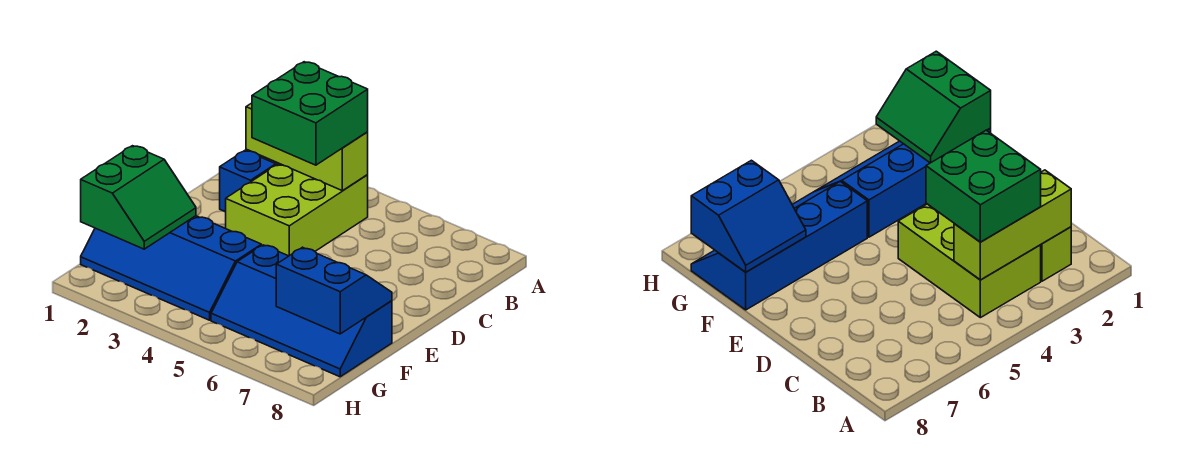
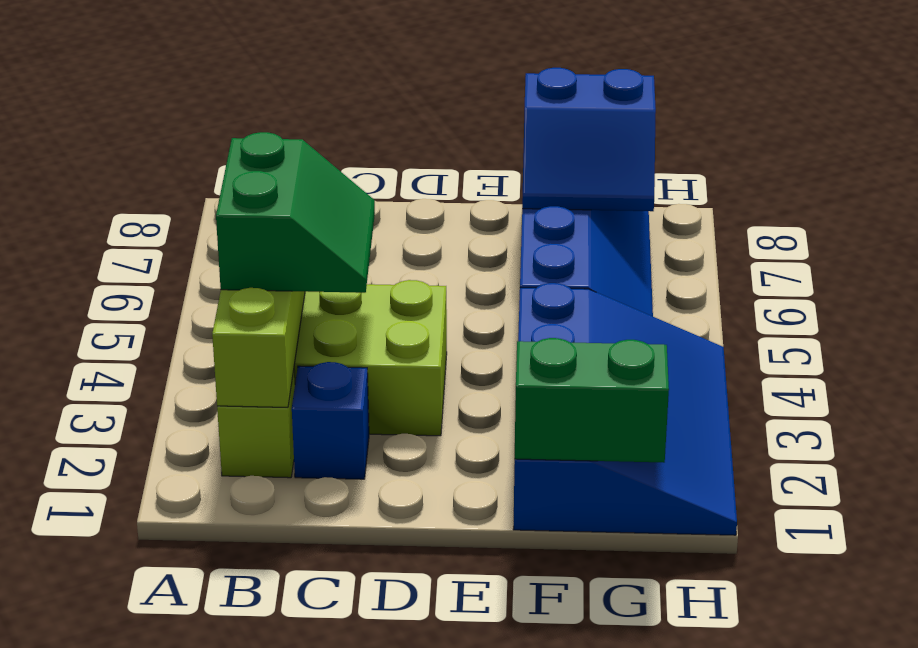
green brick B3:C4 level 3 -> green slope B3:C4 level 3 top B
blue slope F1:G4 level 1 top F -> blue slope F1:H4 level 1 top F
blue slope F7:G8 level 2 top G -> blue slope F7:G8 level 2 top 8

